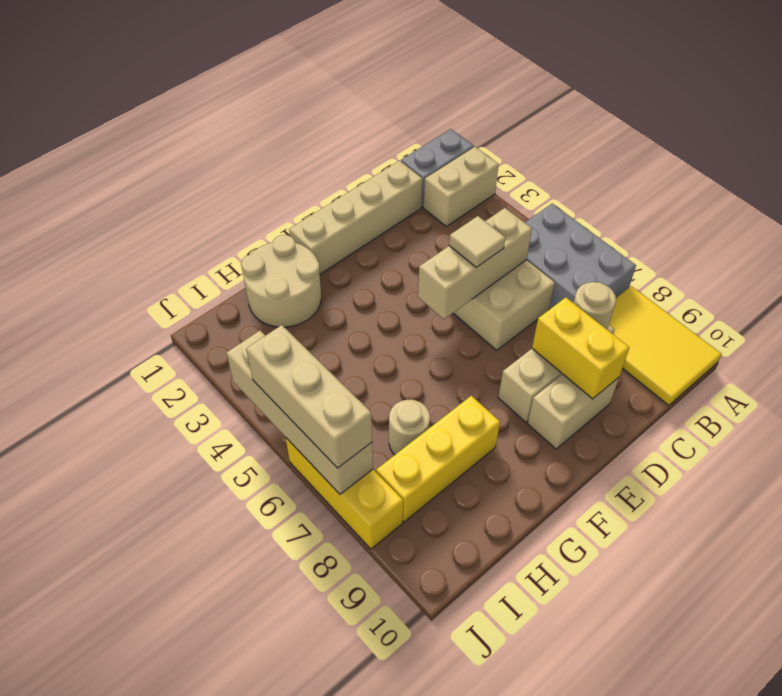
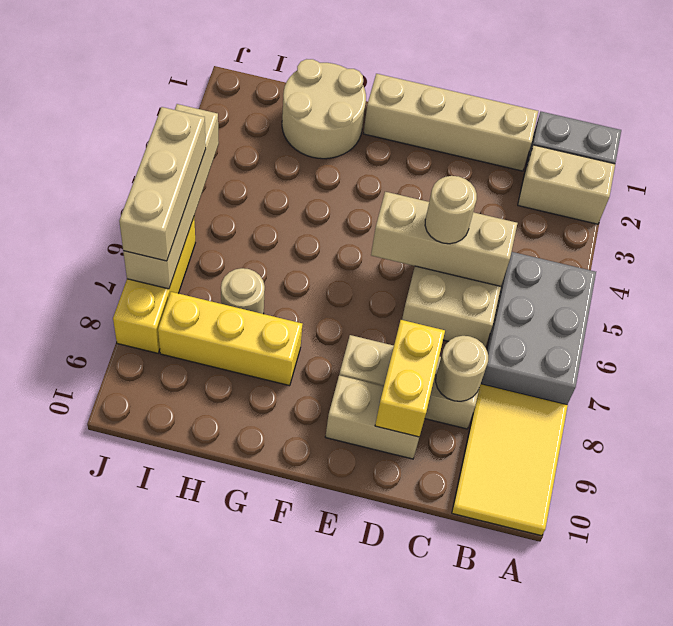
tan tile D5 level 3 -> tan round brick D5 level 3

